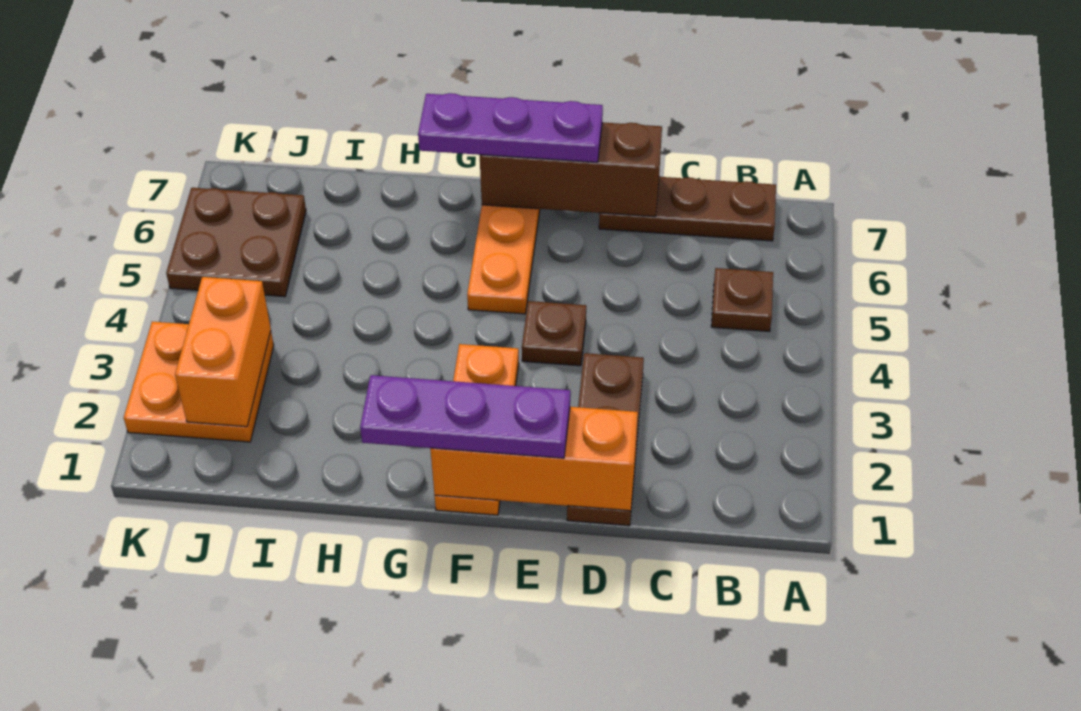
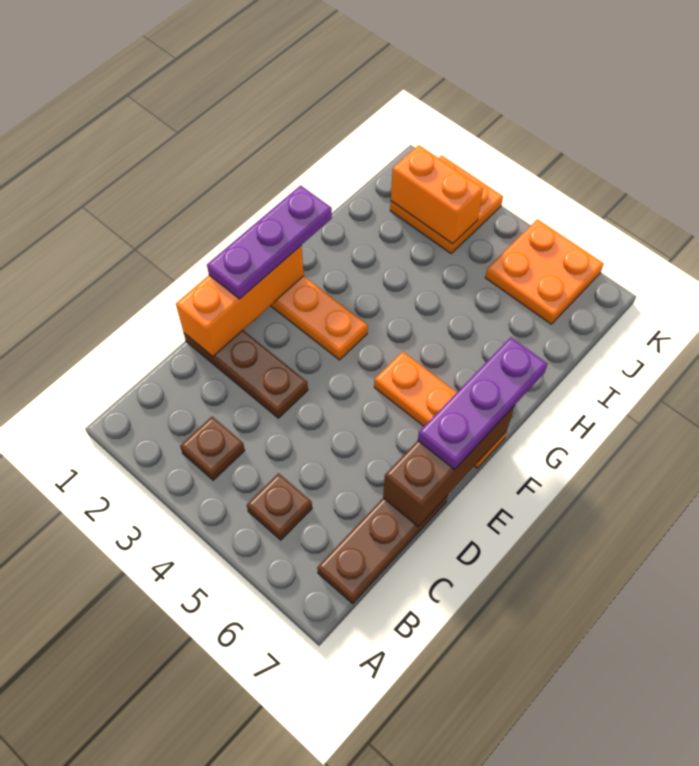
brown plate E4 level 1 -> brown plate B3 level 1
brown plate J5:K6 level 1 -> orange plate J5:K6 level 1

